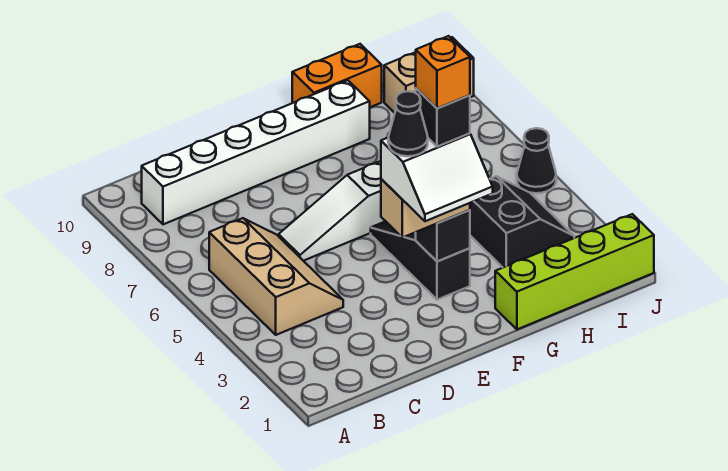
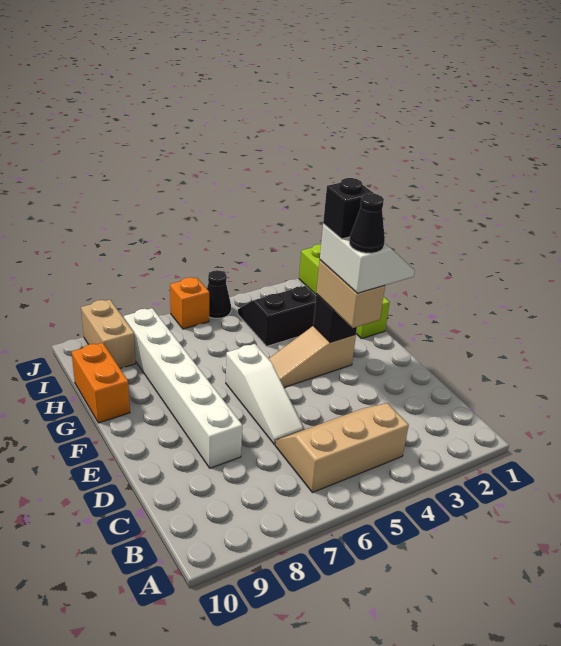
white brick B9:G9 level 1 -> white brick D8:I8 level 1
black slope F3:F5 level 1 top 3 -> tan slope F3:F5 level 1 top 3
orange brick F3 level 6 -> orange brick J6 level 1

